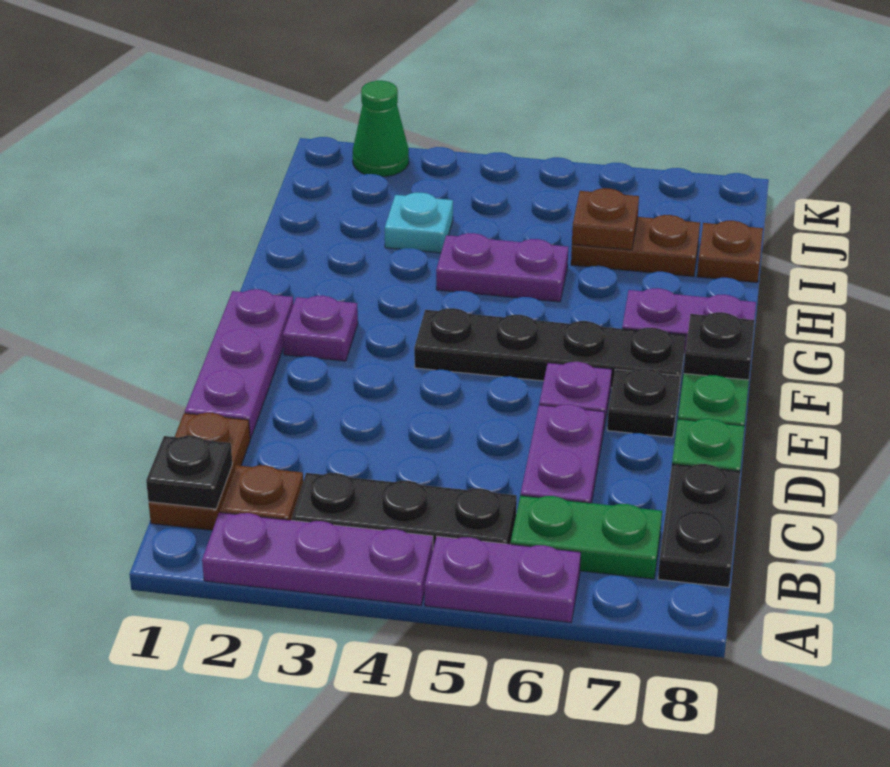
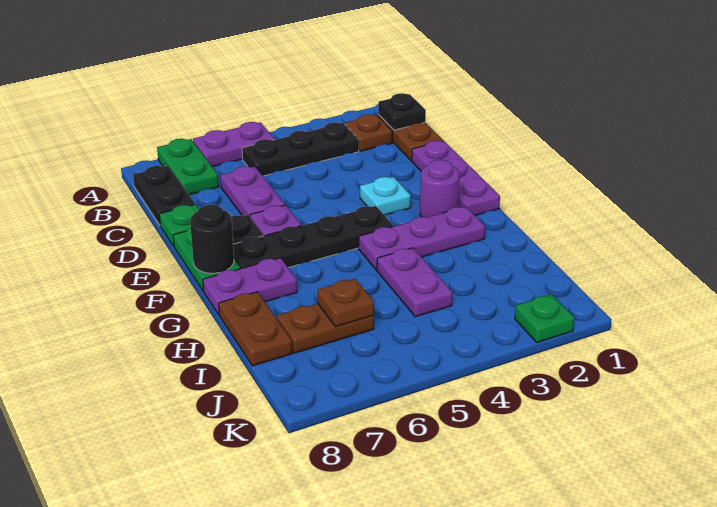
purple plate A2:A4 level 1 -> purple plate G2:G4 level 1
green plate B6:B7 level 1 -> green plate A7:B7 level 1
purple plate F2 level 1 -> purple round brick F2 level 1
black plate F8 level 2 -> black round brick F8 level 2
purple plate H4:H5 level 1 -> purple plate H4:I4 level 1
cyan plate I3 level 1 -> cyan plate E3 level 1
brown plate I8 level 1 -> brown plate H8:I8 level 1
green cone K2 level 1 -> green plate K2 level 1

